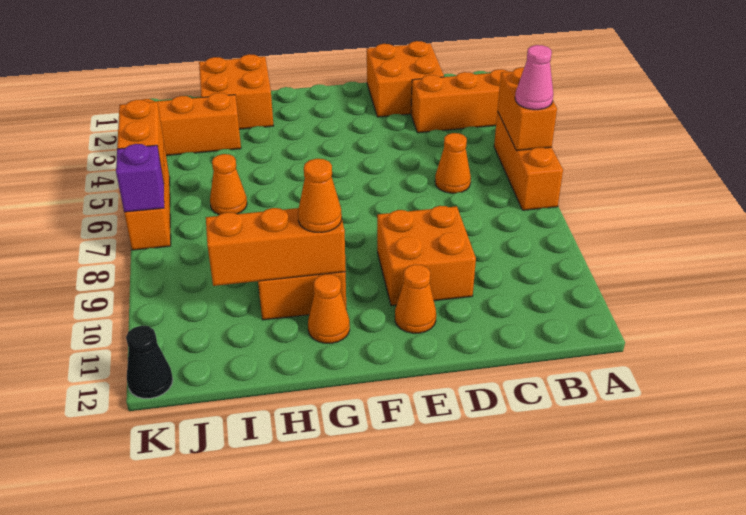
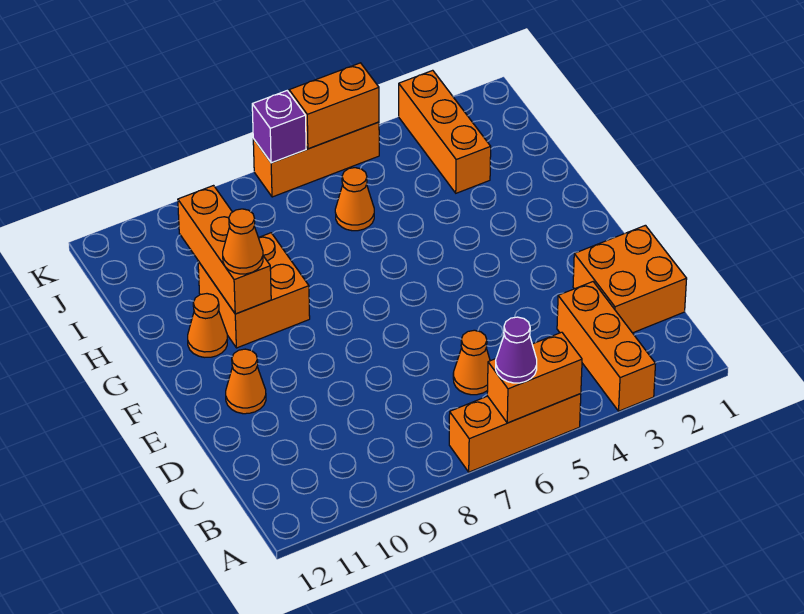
pink cone A6 level 3 -> purple cone A6 level 3
orange brick D9:E10 level 1 -> none
orange brick H1:I2 level 1 -> none
black cone K12 level 1 -> none

